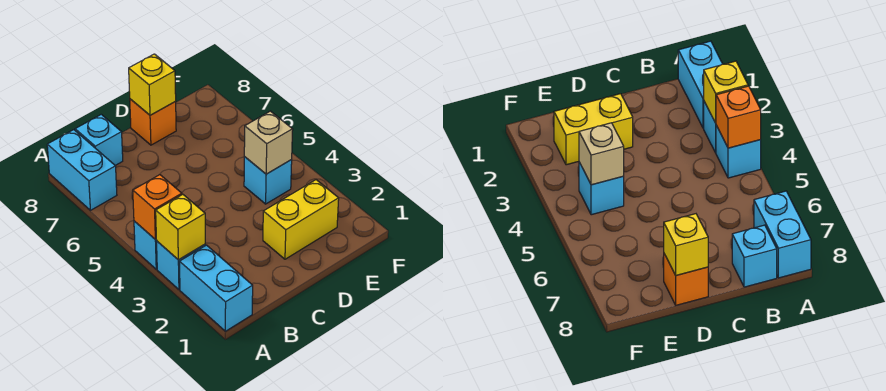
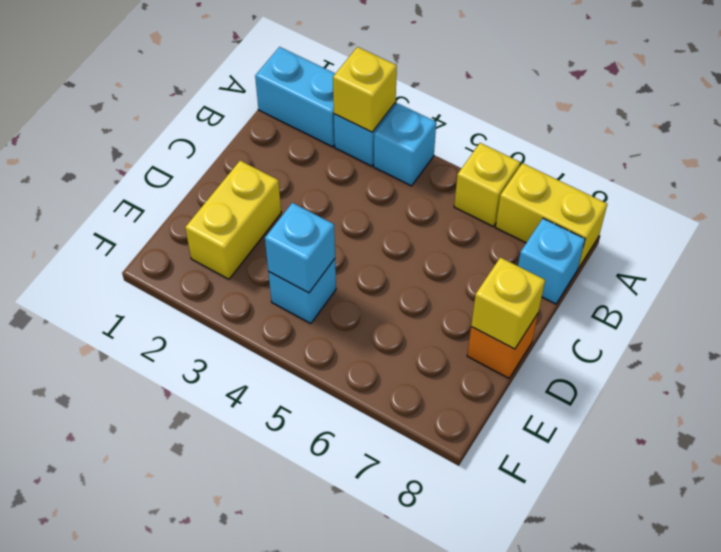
orange brick A4 level 2 -> none
none -> yellow brick A6 level 1
cyan brick A7:A8 level 1 -> yellow brick A7:A8 level 1
tan brick E4 level 2 -> cyan brick E4 level 2

